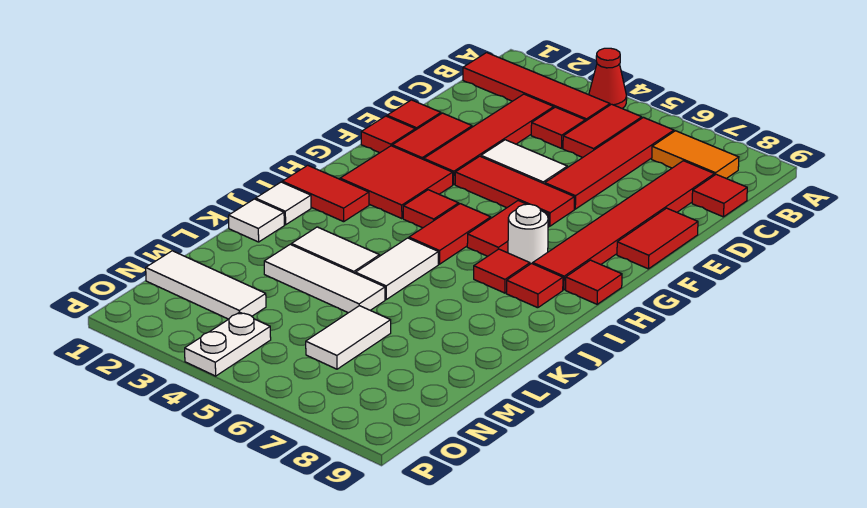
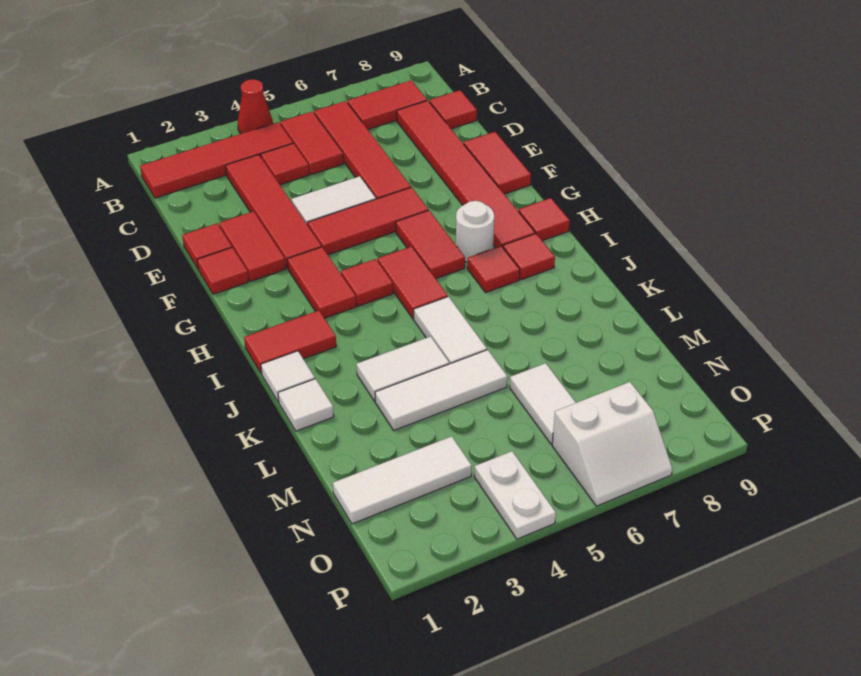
orange tile B7:B8 level 1 -> red tile B7:B8 level 1
red tile G2:H3 level 1 -> red tile G3:H3 level 1
none -> white slope O6:P7 level 1 top O

